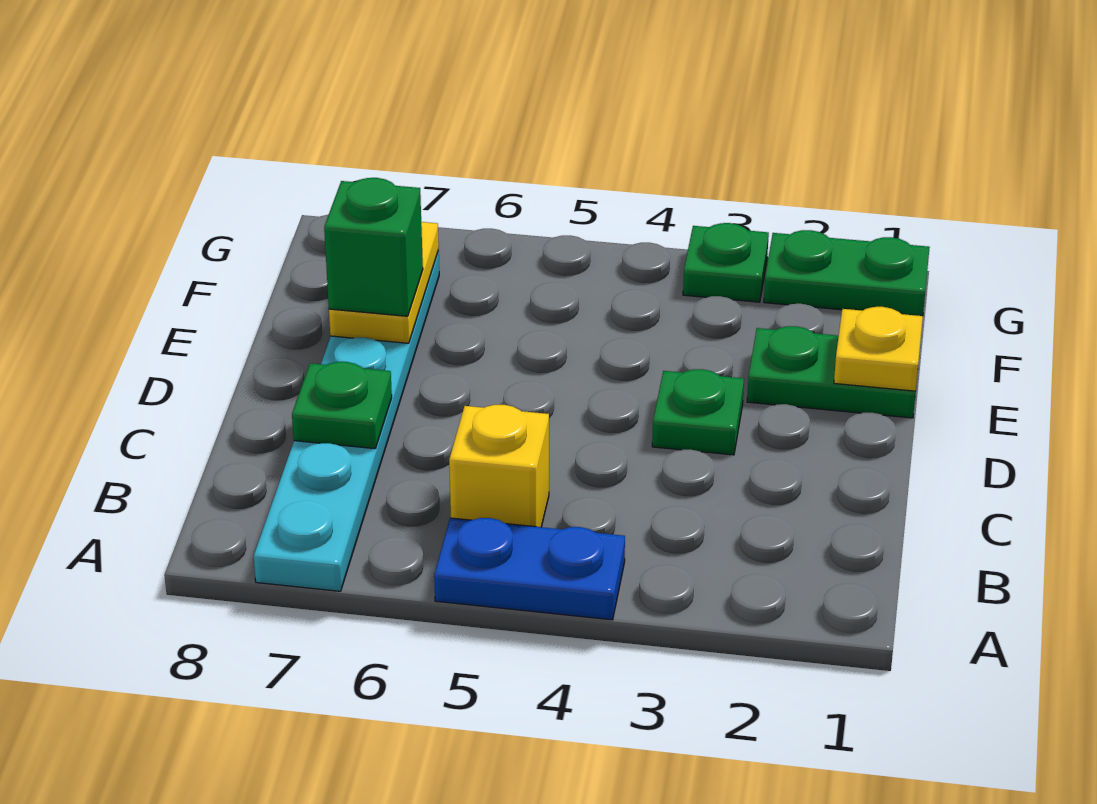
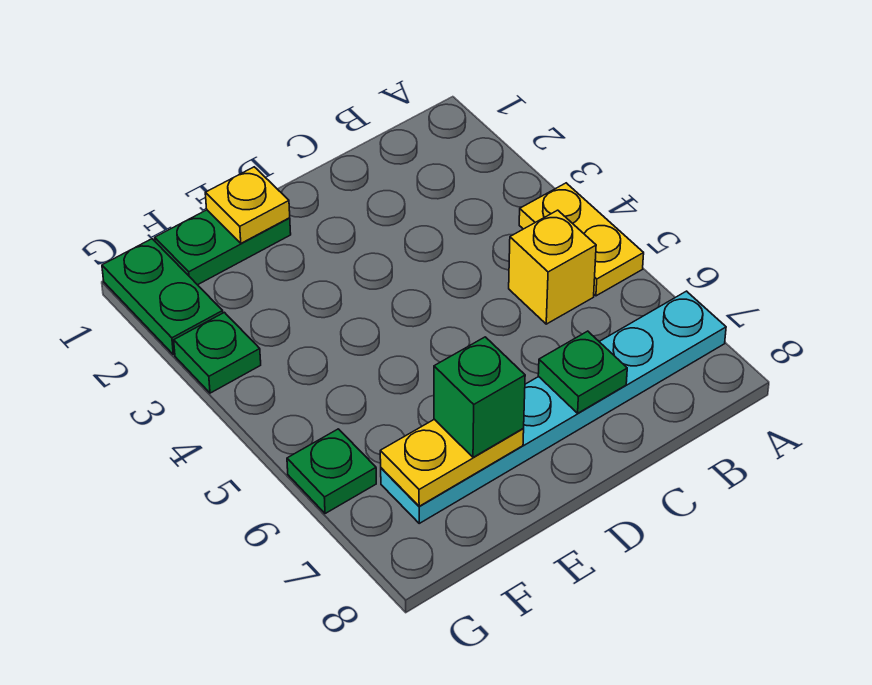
blue plate A4:A5 level 1 -> yellow plate A4:A5 level 1
green plate D3 level 1 -> green plate G6 level 1
green plate E1:E2 level 1 -> green plate E1:F1 level 1

